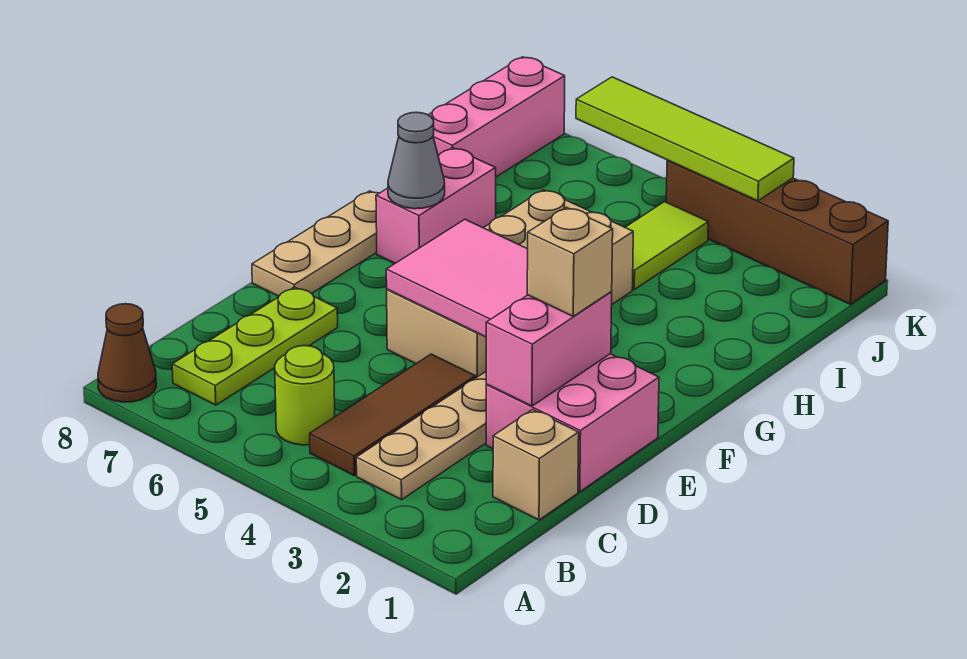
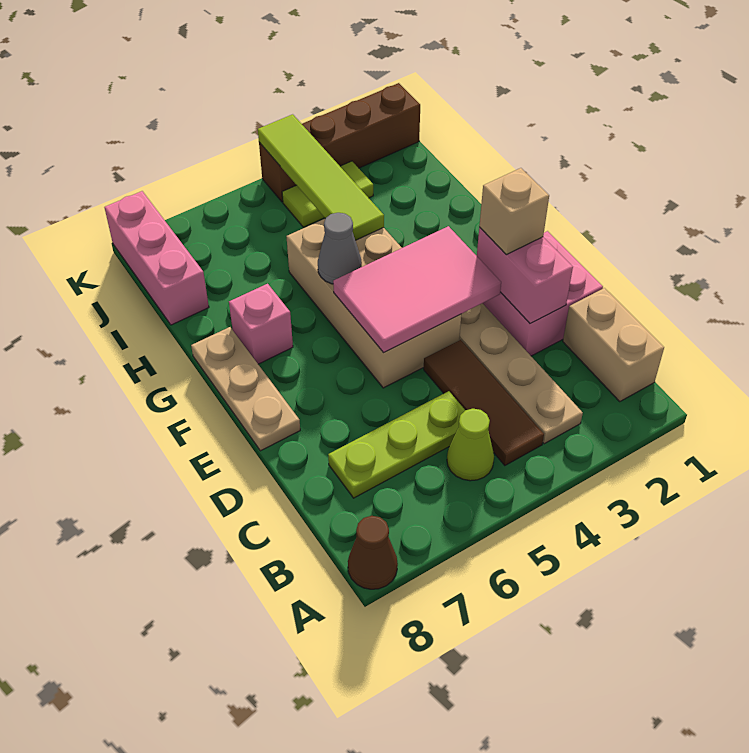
lime round brick B5 level 1 -> lime cone B5 level 1
lime plate B7:D7 level 1 -> lime plate C5:C7 level 1
tan brick C1 level 1 -> tan brick B1:C1 level 1
pink brick G7:H7 level 1 -> pink brick G7 level 1
grey cone G7 level 2 -> grey cone G5 level 2
lime tile I4:J4 level 1 -> lime tile J3:J4 level 1
lime tile K3:K6 level 2 -> lime tile H4:K4 level 2

